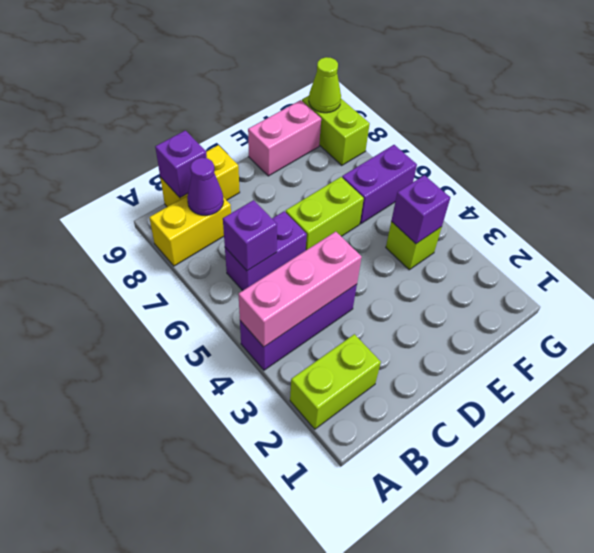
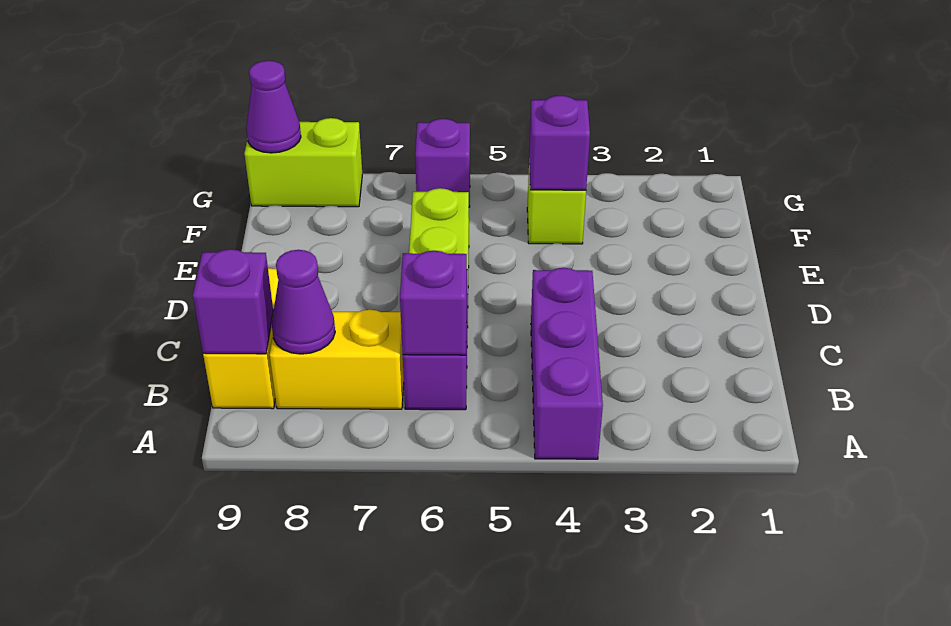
lime brick A2:B2 level 1 -> none
pink brick A4:C4 level 2 -> none
yellow brick A8:B8 level 1 -> yellow brick B7:B8 level 1
pink brick E9:F9 level 1 -> none
purple brick F6:G6 level 1 -> purple brick G6 level 1
lime cone G9 level 2 -> purple cone G9 level 2

